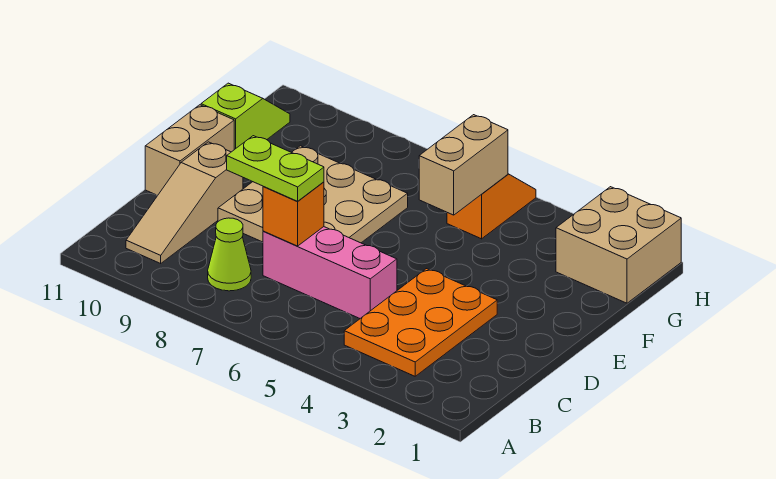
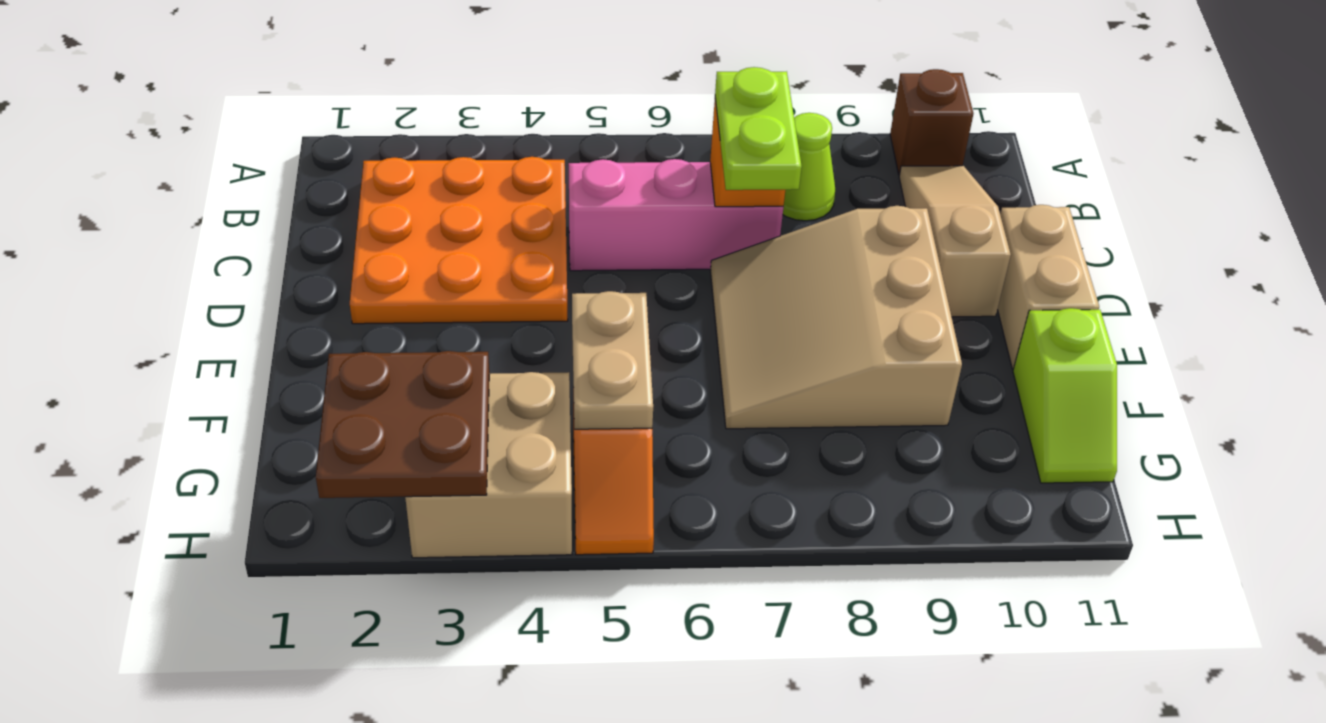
none -> brown brick A10 level 1
orange plate B3:D4 level 1 -> orange plate B2:D4 level 1
lime plate C7:C8 level 3 -> lime plate C7:D7 level 3
tan plate D7:F9 level 1 -> tan slope D7:F9 level 1 top 9
tan brick F5:G5 level 2 -> tan plate F5:G5 level 2
tan brick G1:H2 level 1 -> tan brick G3:H4 level 1
none -> brown plate G2:H3 level 2

